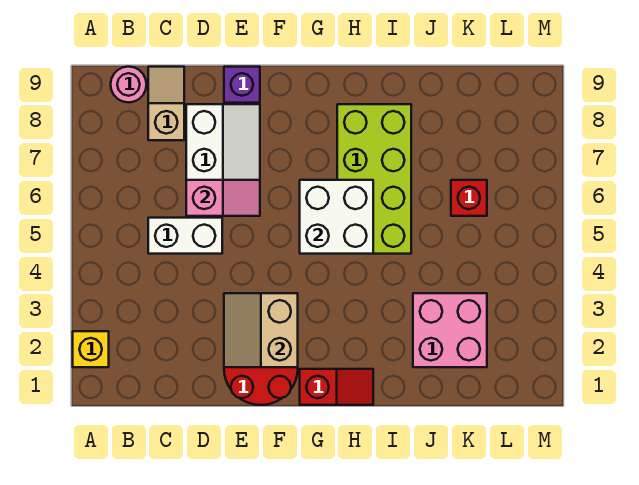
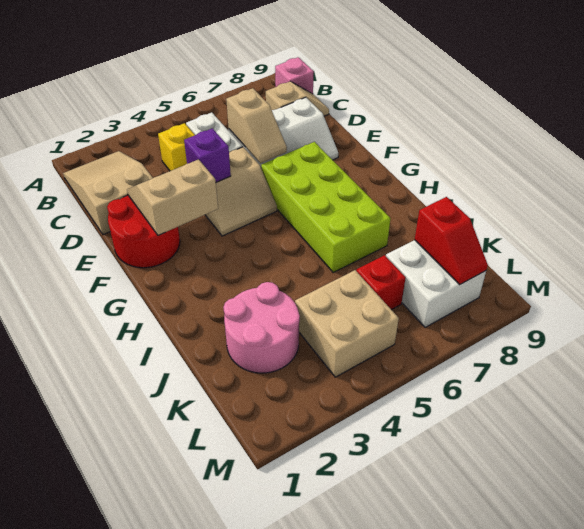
yellow brick A2 level 1 -> yellow brick C4 level 1
none -> tan slope B1:D2 level 1 top D
pink round brick B9 level 1 -> pink brick B9 level 1
pink slope D6:E6 level 2 top D -> tan slope D6:E6 level 2 top D
none -> tan slope E4:F5 level 1 top E
purple brick E9 level 1 -> purple brick E4 level 2
red slope G1:H1 level 1 top G -> red slope K8:L8 level 2 top K
white brick G5:H6 level 2 -> white brick K7:L8 level 1
lime brick H5:I8 level 1 -> lime brick F6:I7 level 1
pink brick J2:K3 level 1 -> pink round brick J2:K3 level 1
none -> tan brick K4:L5 level 1

